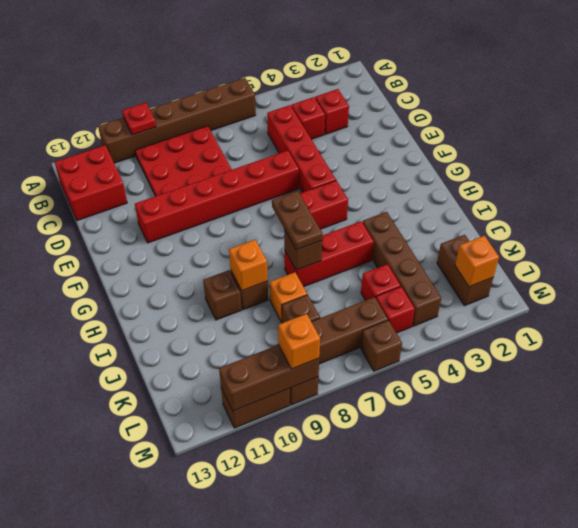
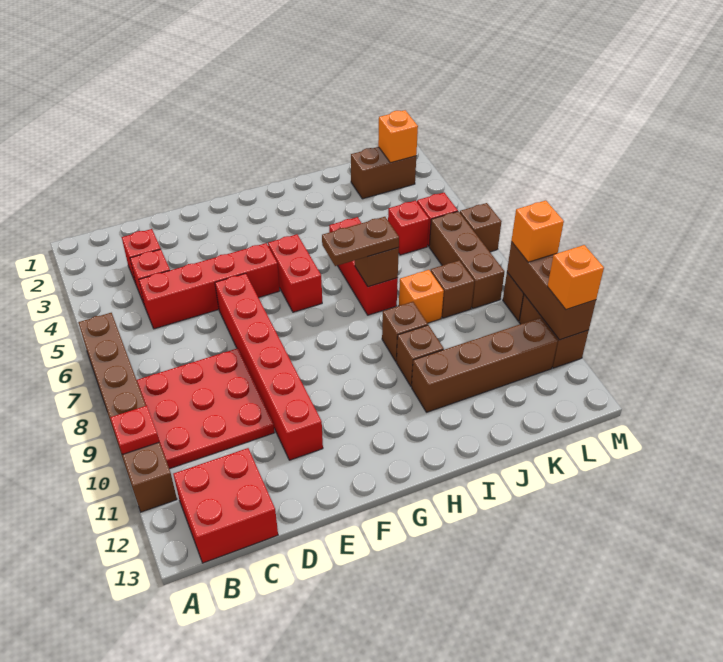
brown brick I4:L4 level 1 -> brown brick I11:L11 level 1
orange brick I9 level 2 -> orange brick M11 level 3

